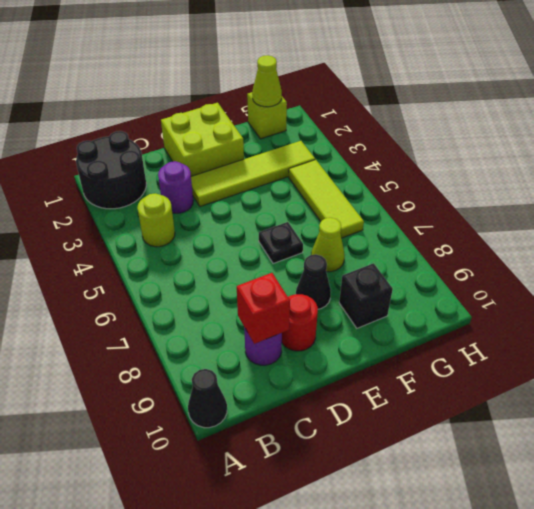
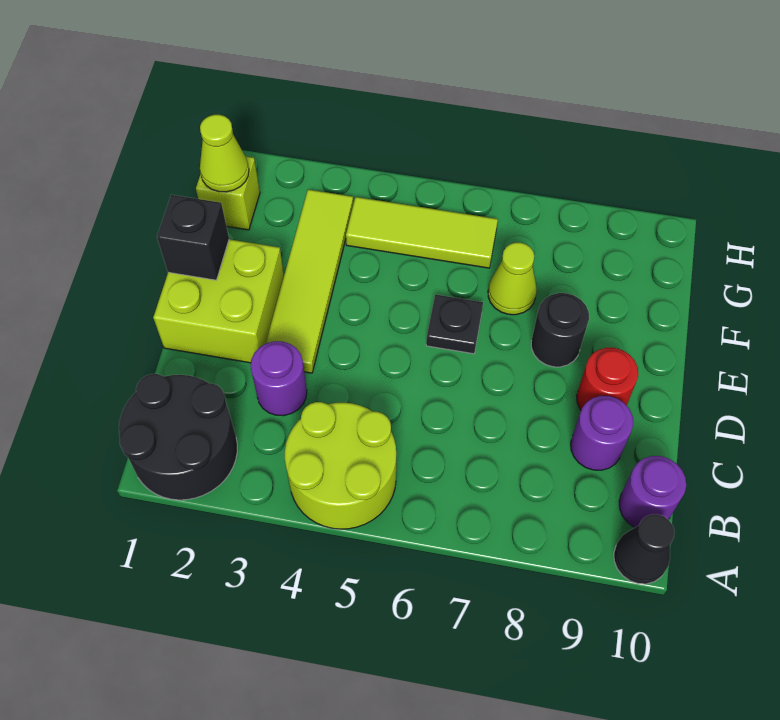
lime round brick B4 level 1 -> lime round brick A4:B5 level 1
none -> purple round brick B10 level 1
red brick C9 level 2 -> none
black cone E8 level 1 -> black round brick E8 level 1
black brick F9 level 1 -> black brick E1 level 2

